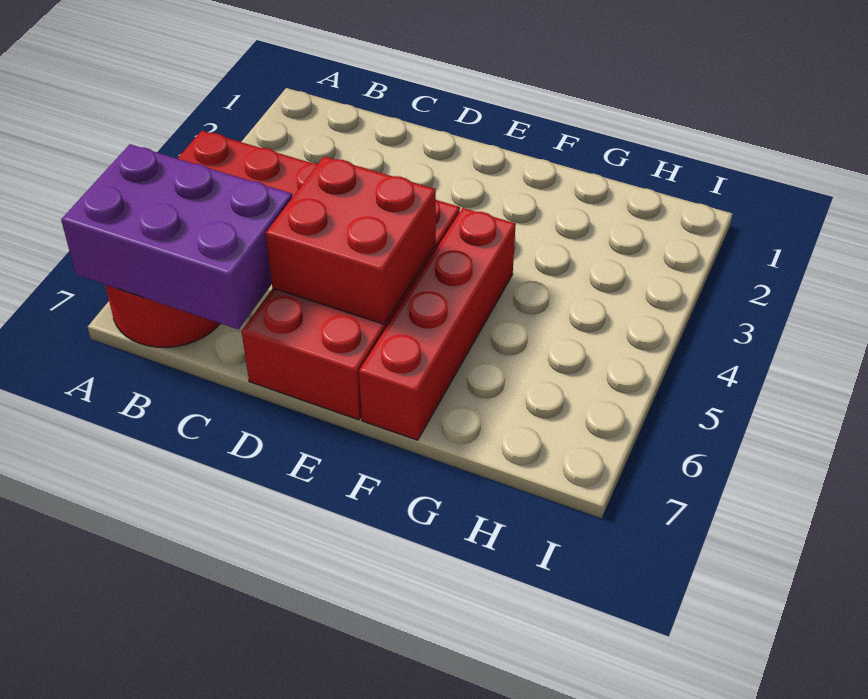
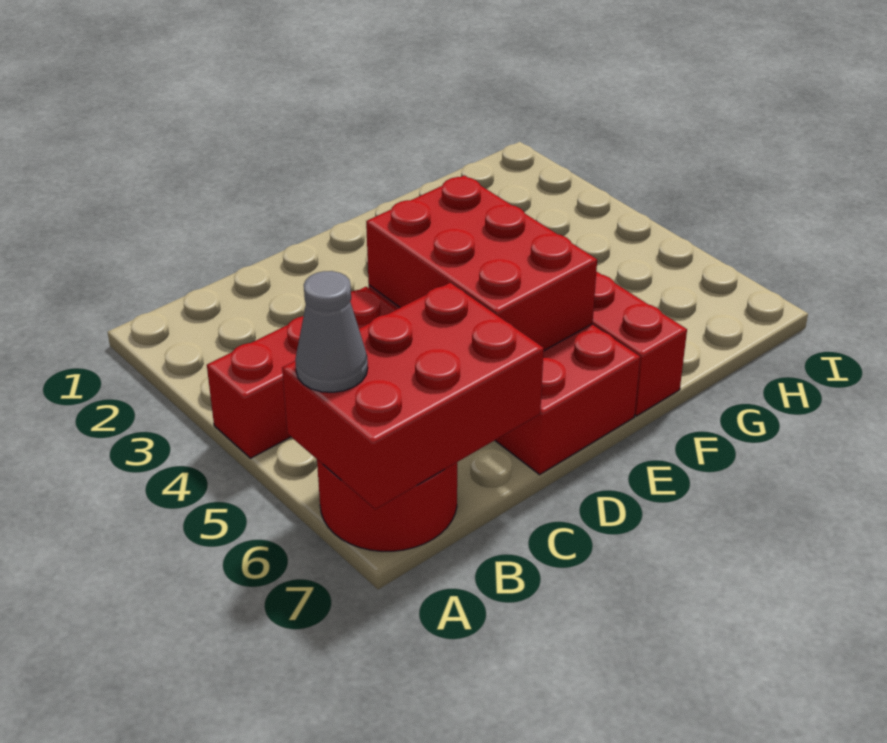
purple brick A6:C7 level 2 -> red brick A6:C7 level 2
none -> grey cone A6 level 3
red brick D5:E6 level 2 -> red brick D4:E6 level 2

